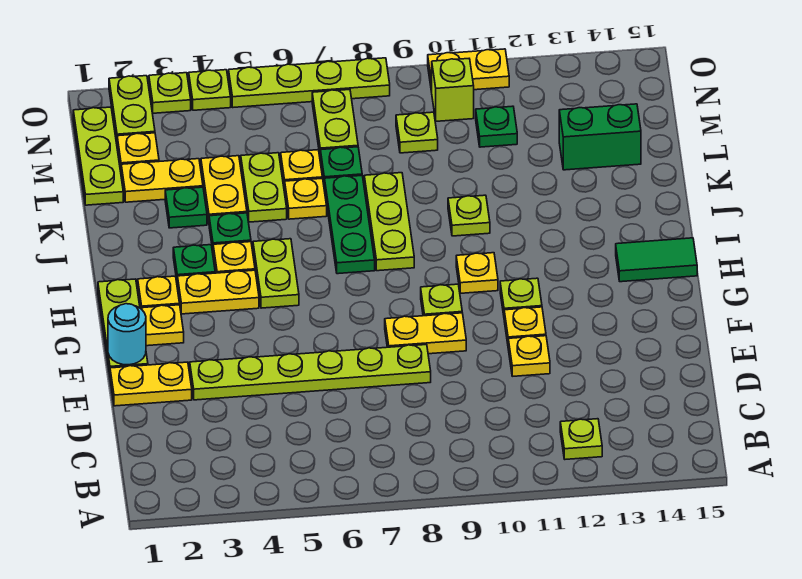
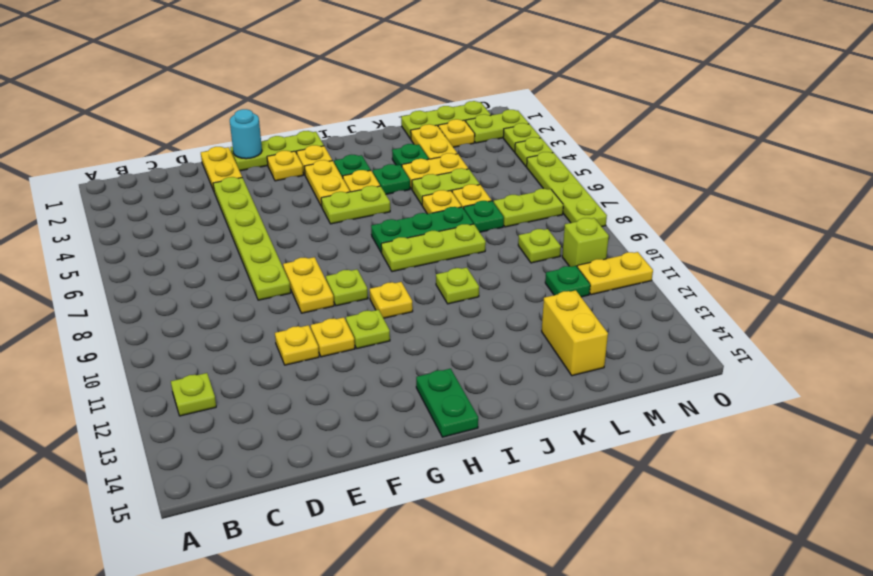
green tile H14:H15 level 1 -> green plate H14:H15 level 1
green brick L13:L14 level 1 -> yellow brick L13:L14 level 1
yellow plate O10:O11 level 1 -> yellow plate N11:O11 level 1

